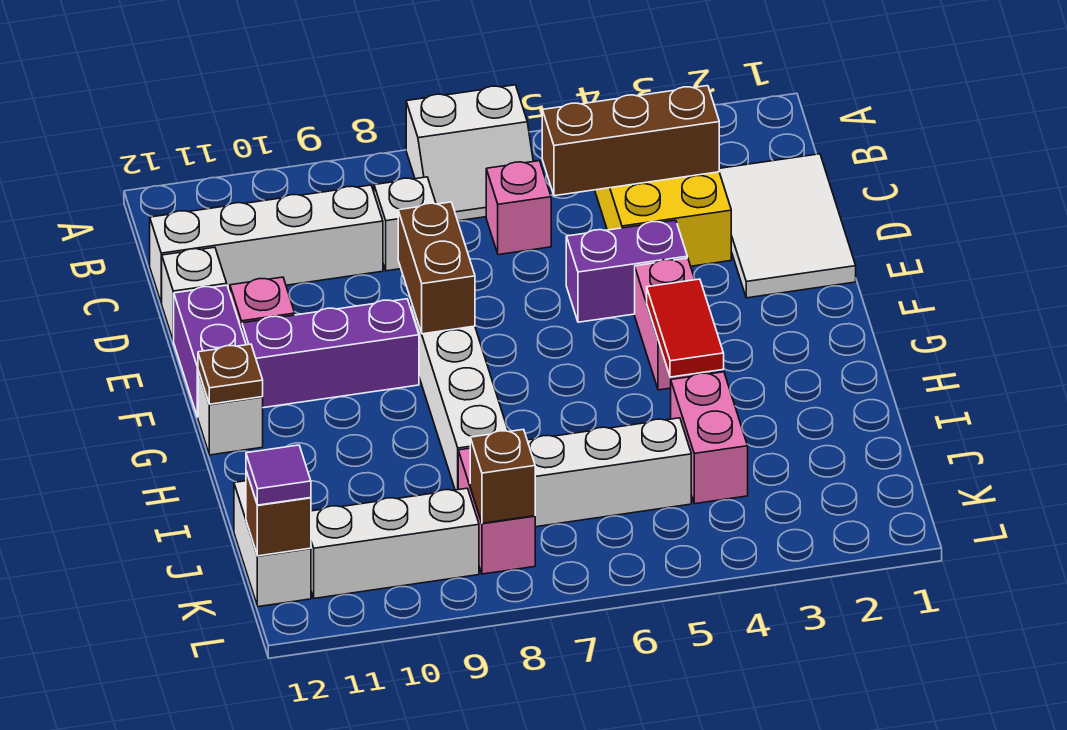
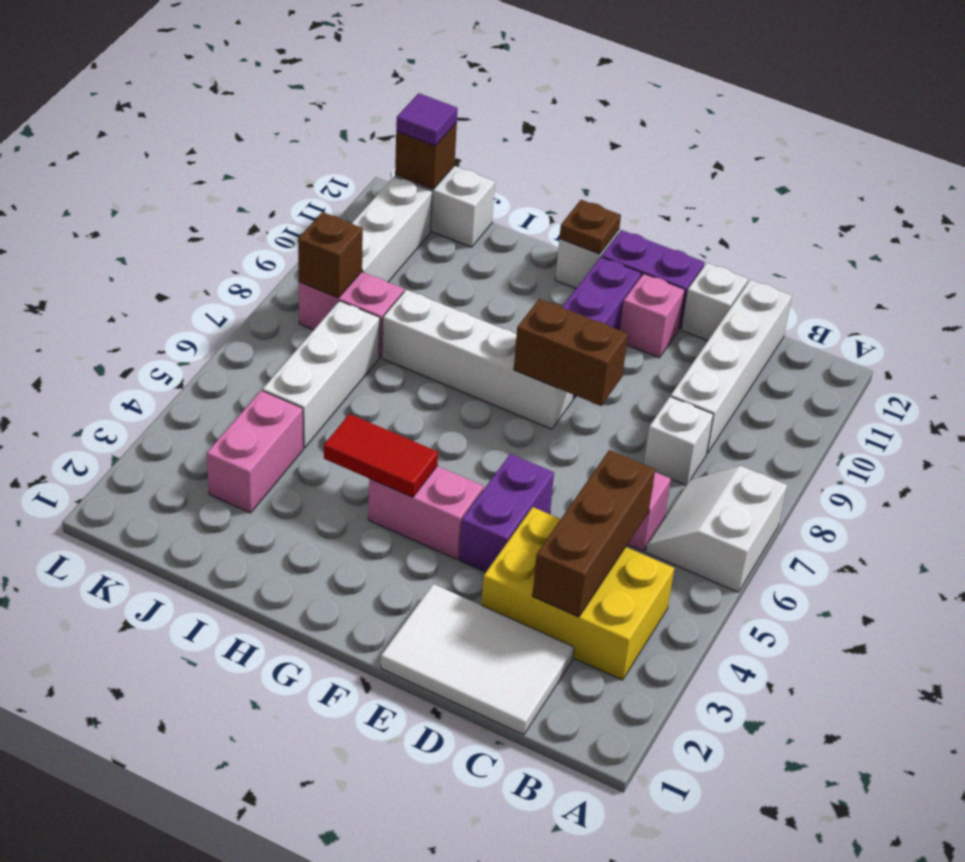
pink brick I4:J4 level 1 -> pink brick J3:J4 level 1

